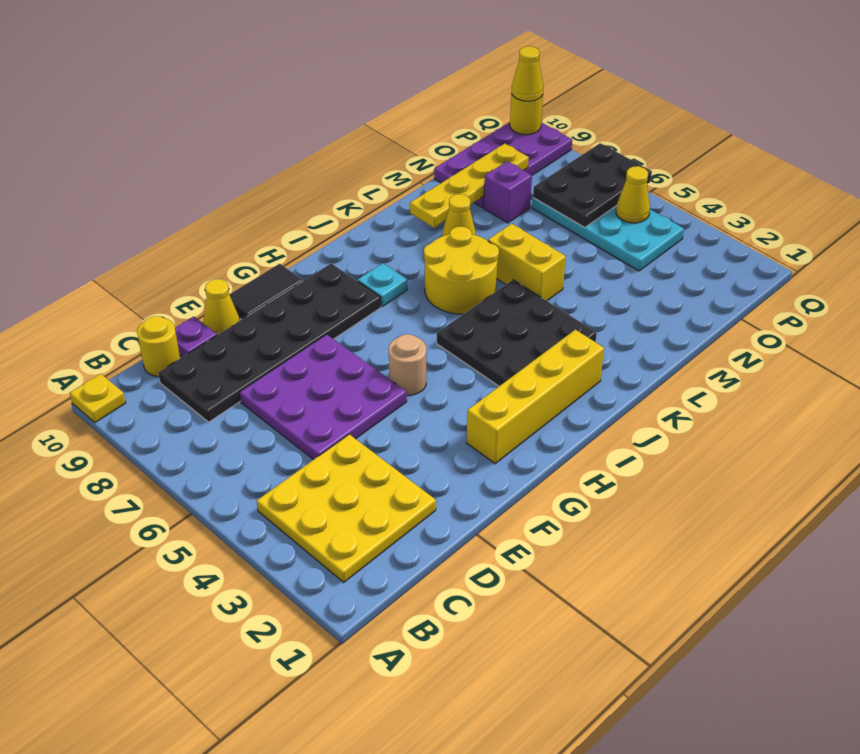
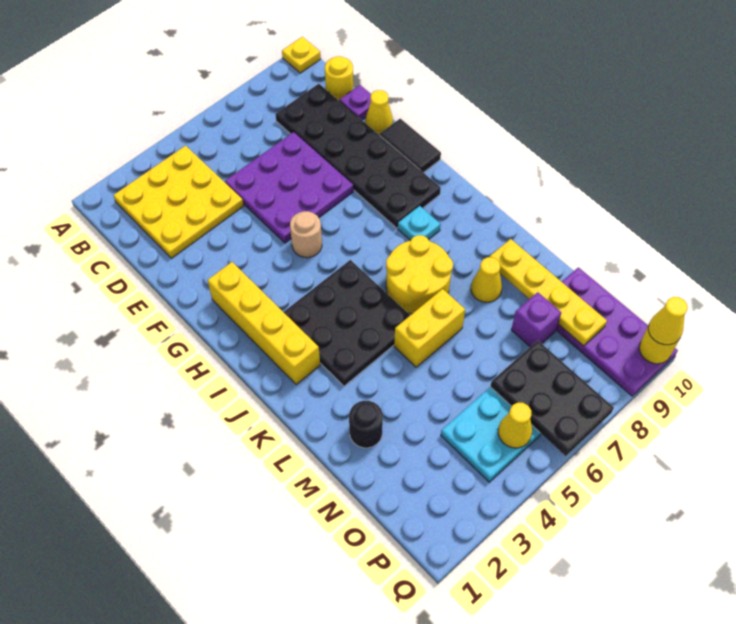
none -> black round brick M2 level 1

